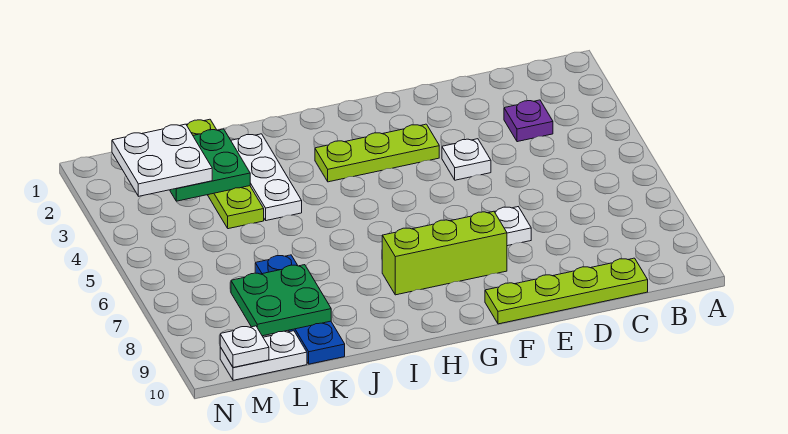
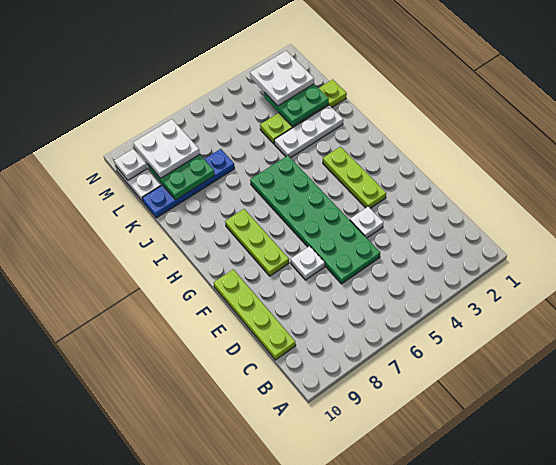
purple plate C3 level 1 -> none
none -> green plate D5:I6 level 1
lime brick F8:H8 level 1 -> lime plate F8:H8 level 1
none -> white plate L8:M9 level 3

